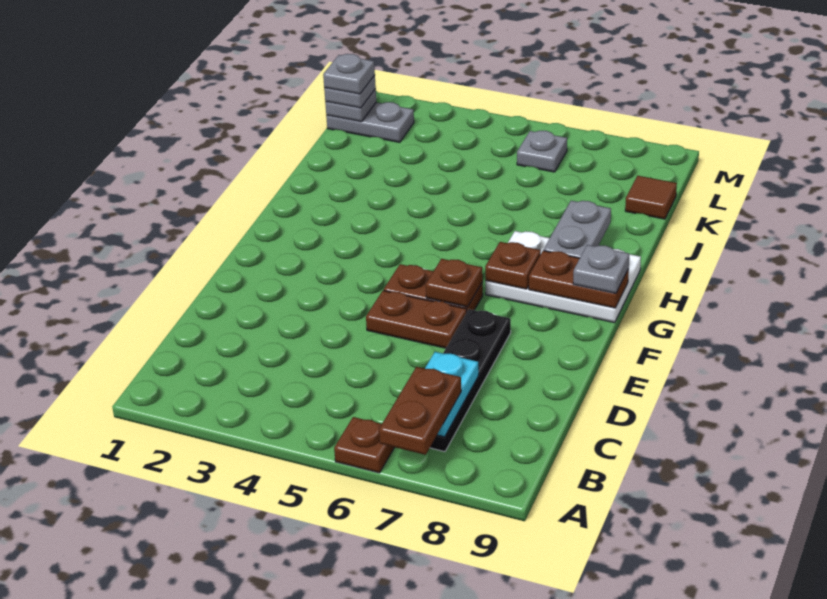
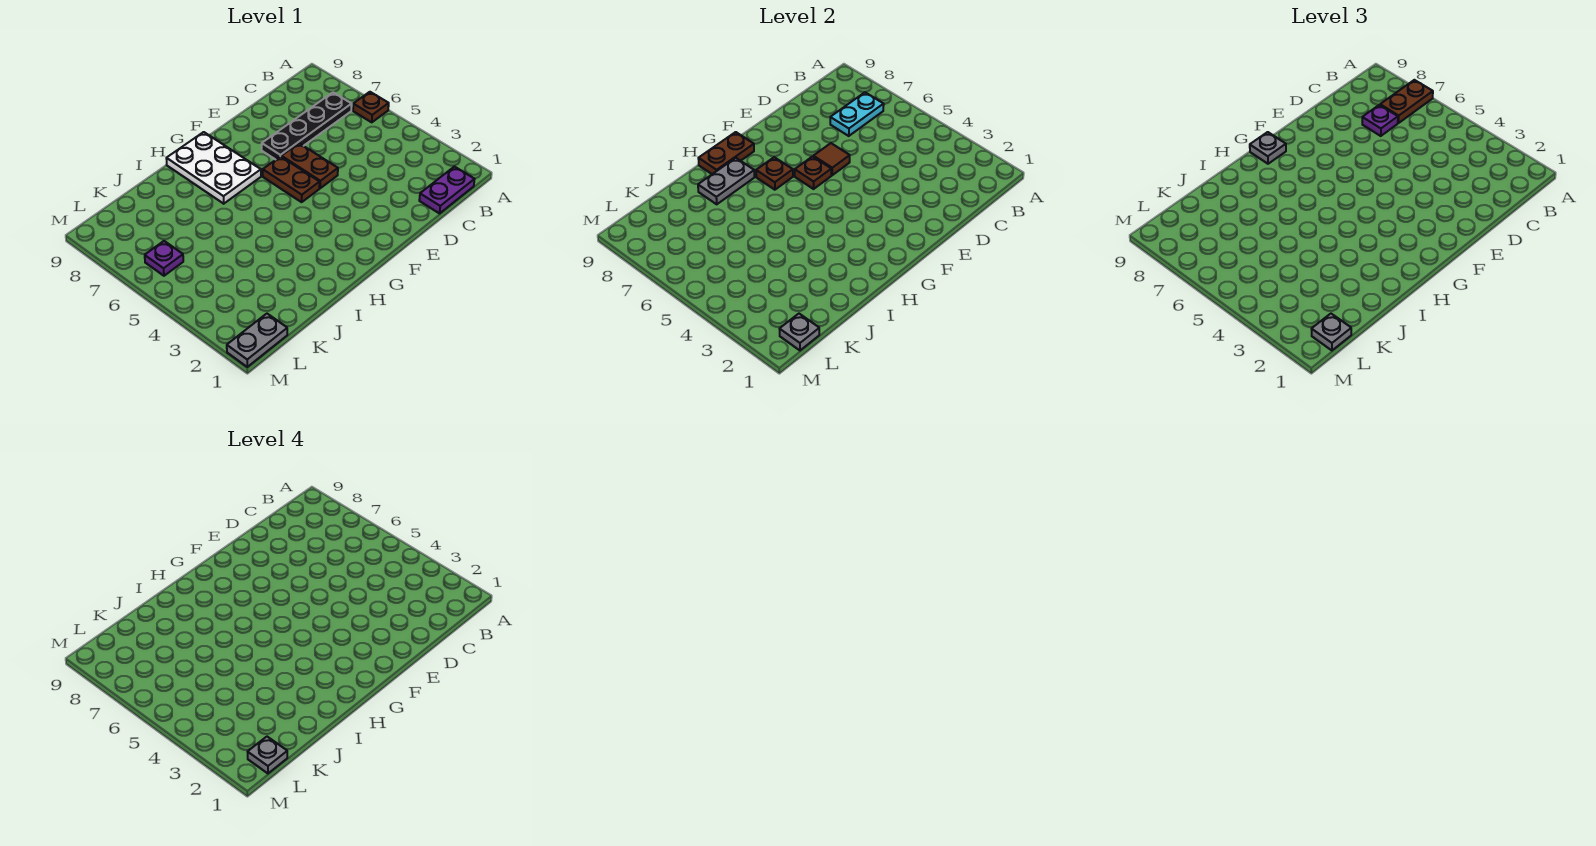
none -> purple plate B1:C1 level 1
none -> purple plate C7 level 3
brown plate G8:G9 level 2 -> brown plate G9:H9 level 2
brown tile K9 level 1 -> brown tile E6 level 2
grey plate L1:L2 level 1 -> grey plate L1:M1 level 1
grey plate L6 level 1 -> purple plate L6 level 1

